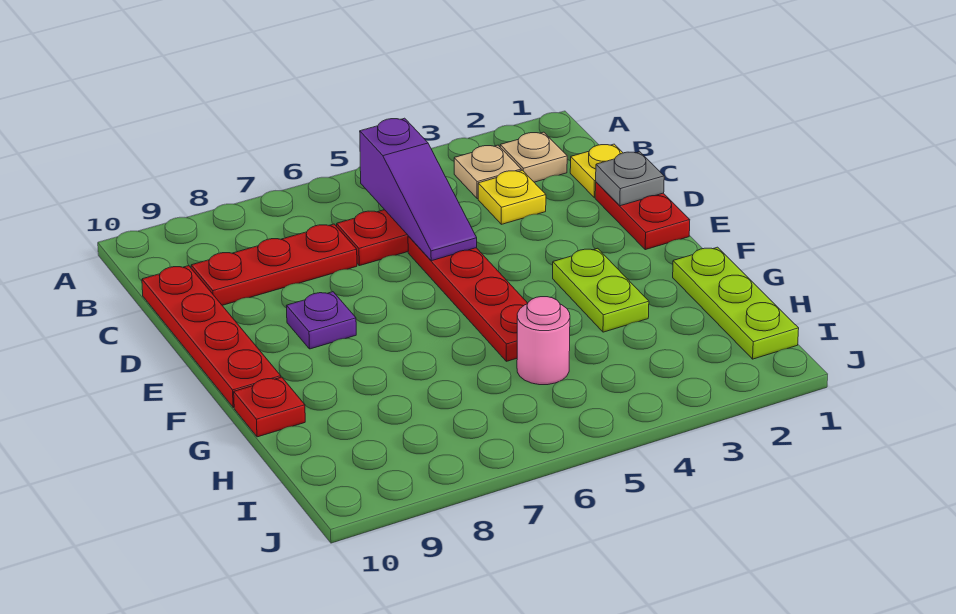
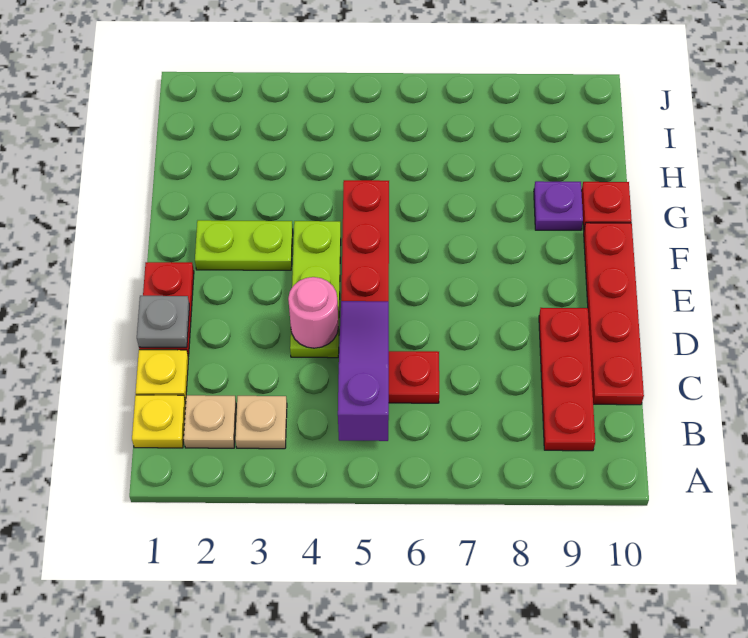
yellow plate C3 level 1 -> yellow plate B1 level 1
red plate C7:C9 level 1 -> red plate B9:D9 level 1
purple plate E8 level 1 -> purple plate G9 level 1
lime plate F3:G3 level 1 -> lime plate F2:F3 level 1
lime plate G1:I1 level 1 -> lime plate D4:F4 level 1
pink round brick H5 level 1 -> pink round brick D4 level 2

